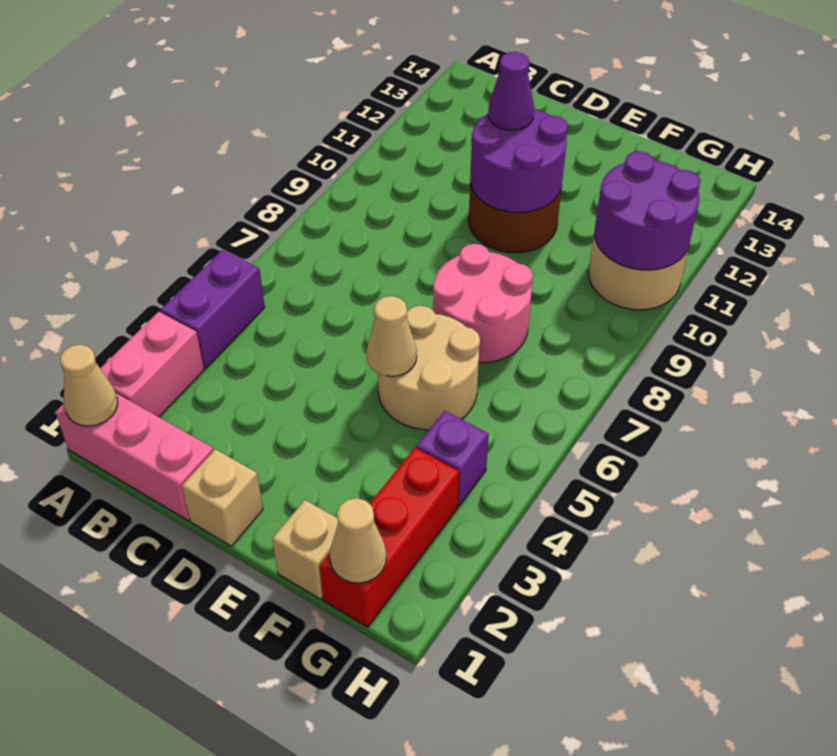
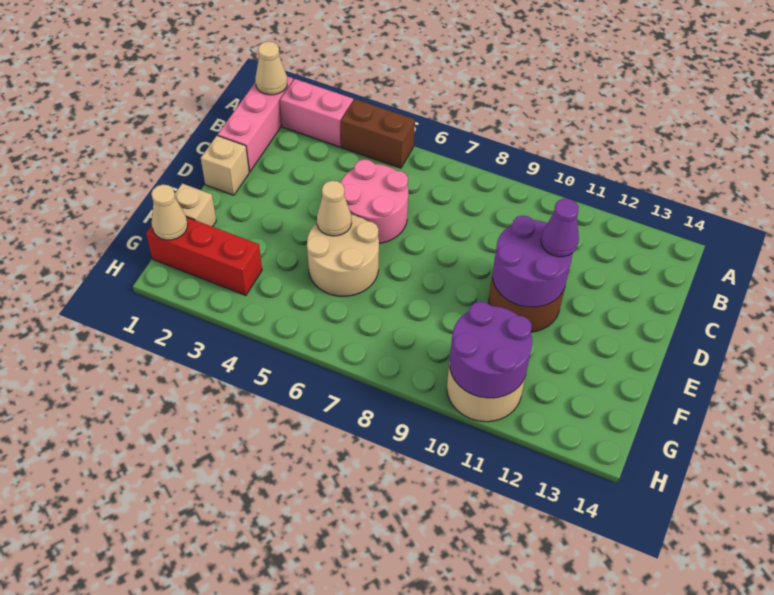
purple brick A4:A5 level 1 -> brown brick A4:A5 level 1
pink round brick E7:F8 level 1 -> pink round brick C5:D6 level 1
purple brick G4 level 1 -> none

